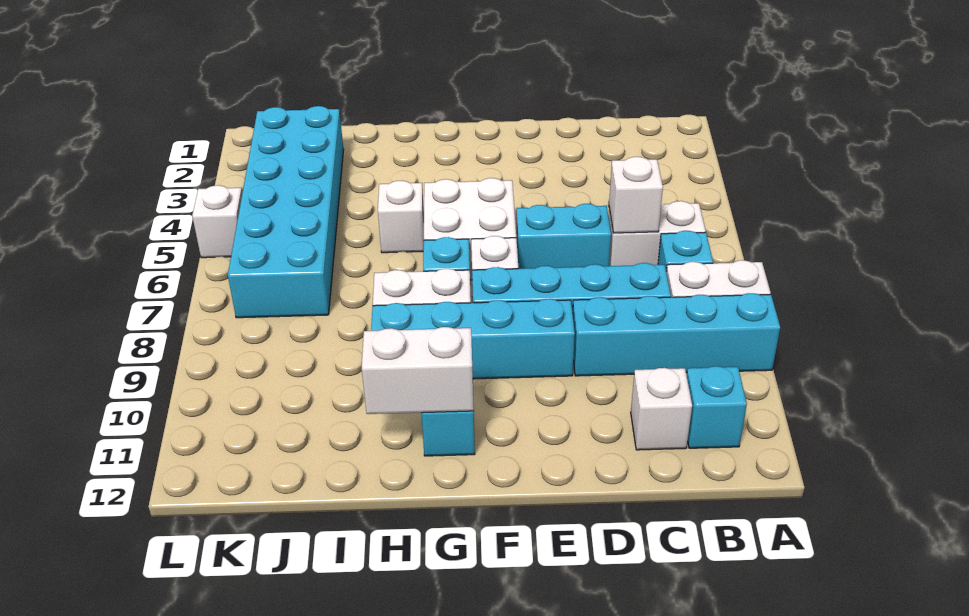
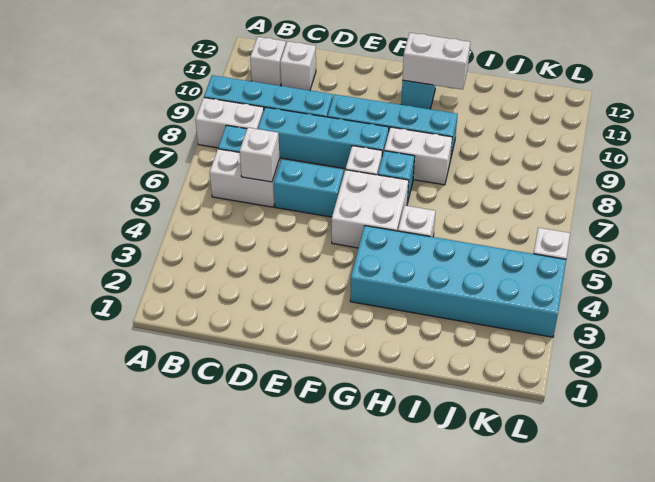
cyan brick B11 level 1 -> white brick B11 level 1
cyan brick J2:K7 level 1 -> cyan brick G3:L4 level 1

